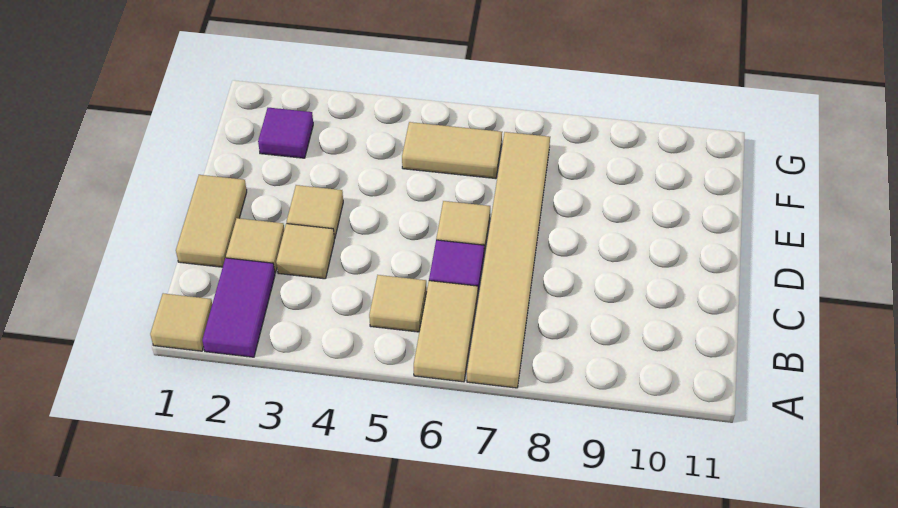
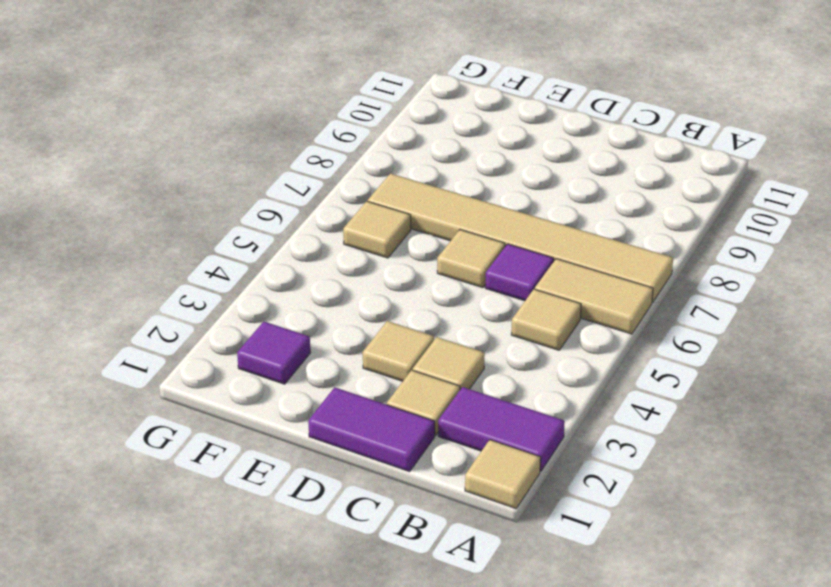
tan tile C1:D1 level 1 -> purple tile C1:D1 level 1
tan tile F5:F6 level 1 -> tan tile F6 level 1

